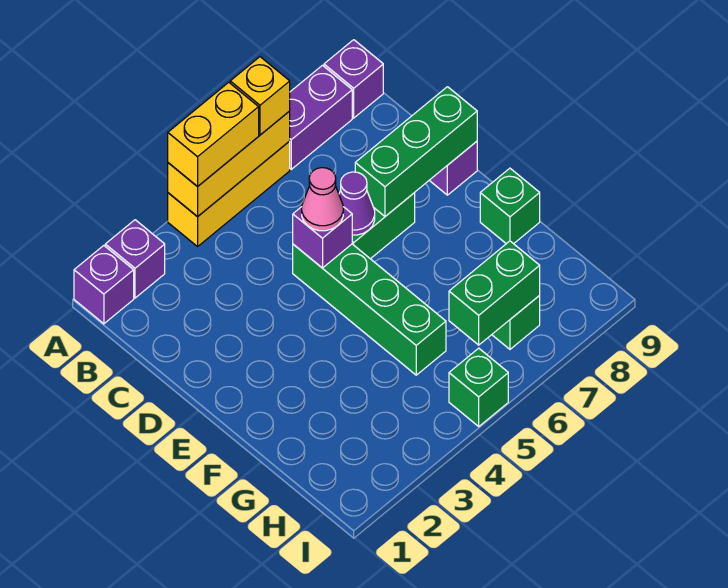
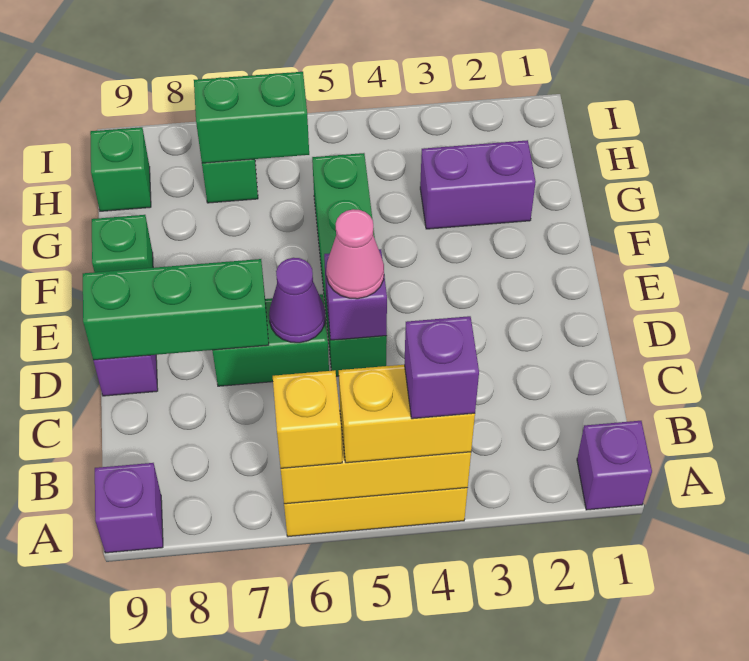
purple brick A2 level 1 -> purple brick A4 level 4
purple brick A7:A8 level 1 -> purple brick G2:G3 level 1
green brick I5 level 1 -> green brick H9 level 1

